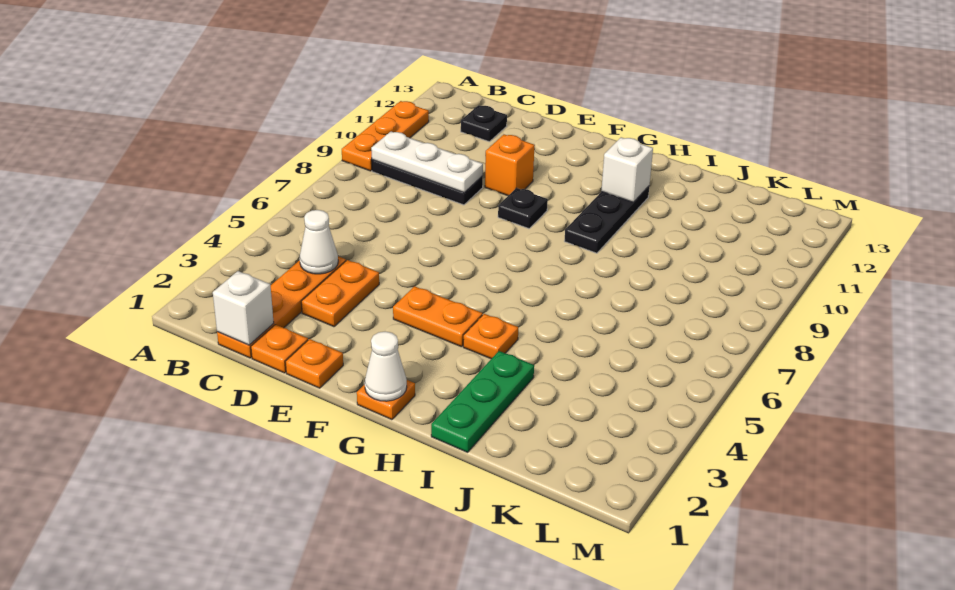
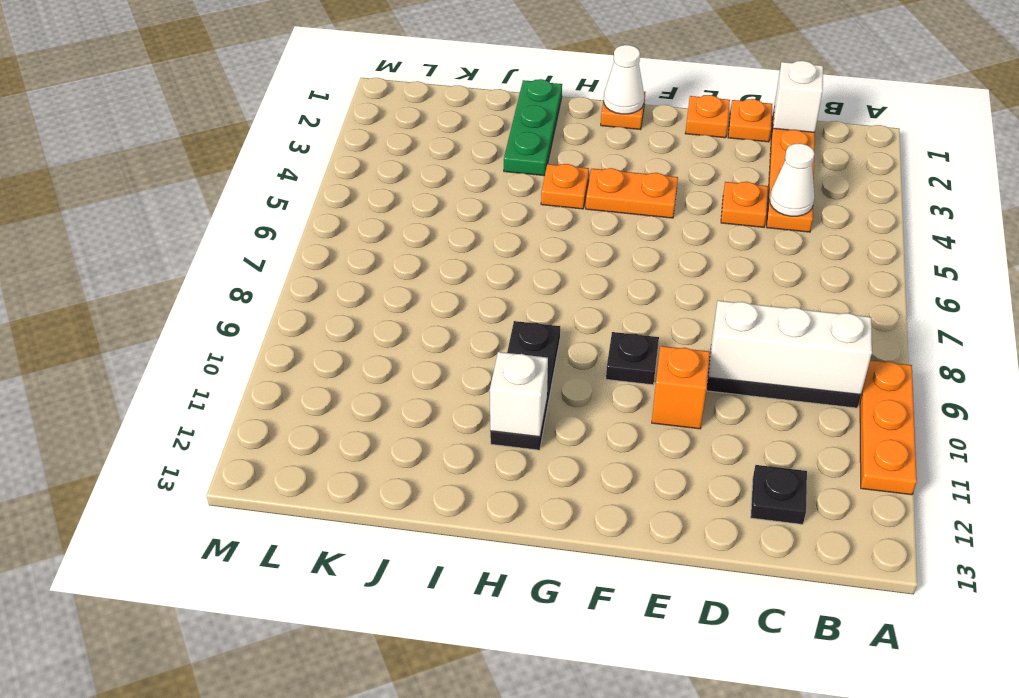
white plate B9:D9 level 2 -> white brick B9:D9 level 2
orange plate D3:D4 level 1 -> orange plate D4 level 1

